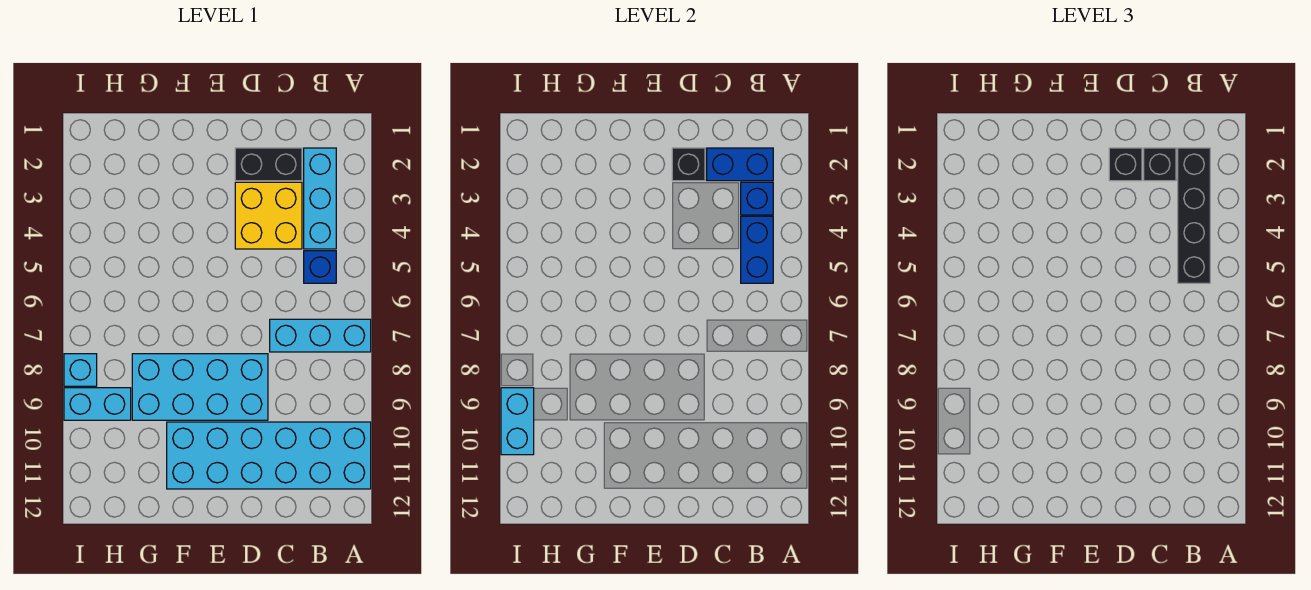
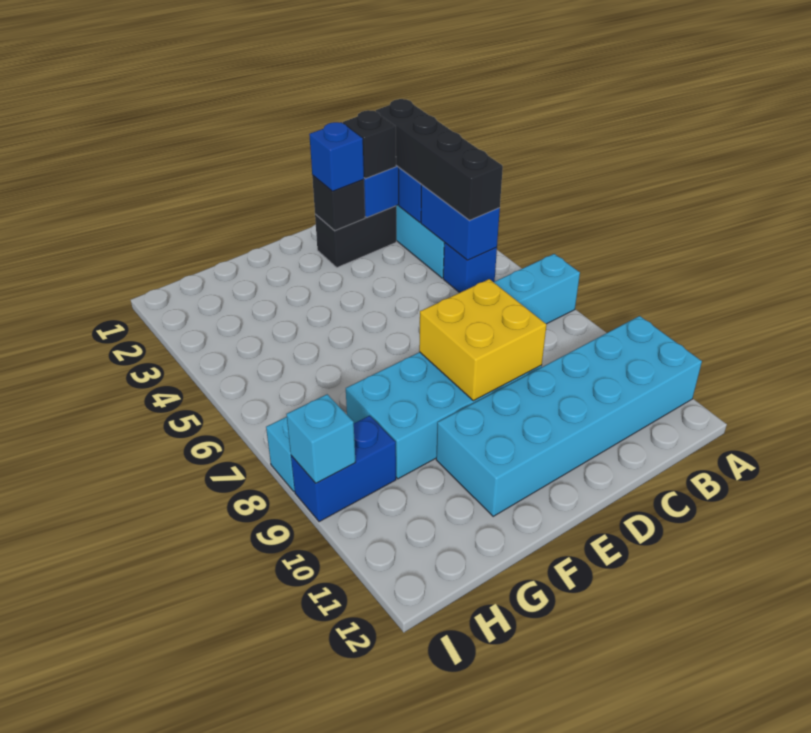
yellow brick C3:D4 level 1 -> yellow brick D8:E9 level 2
black brick D2 level 3 -> blue brick D2 level 3
cyan brick H9:I9 level 1 -> blue brick H9:I9 level 1
cyan brick I9:I10 level 2 -> cyan brick I9 level 2

